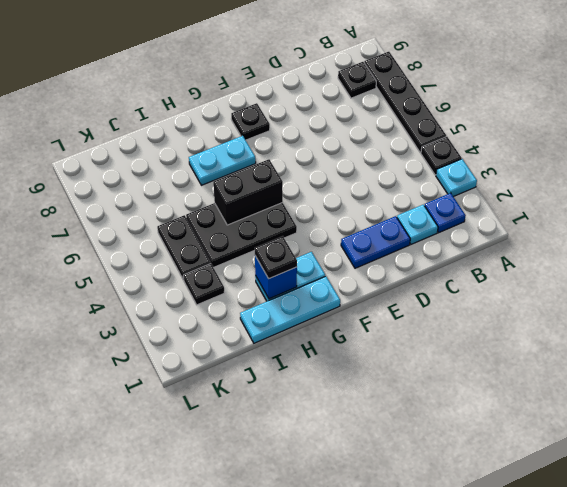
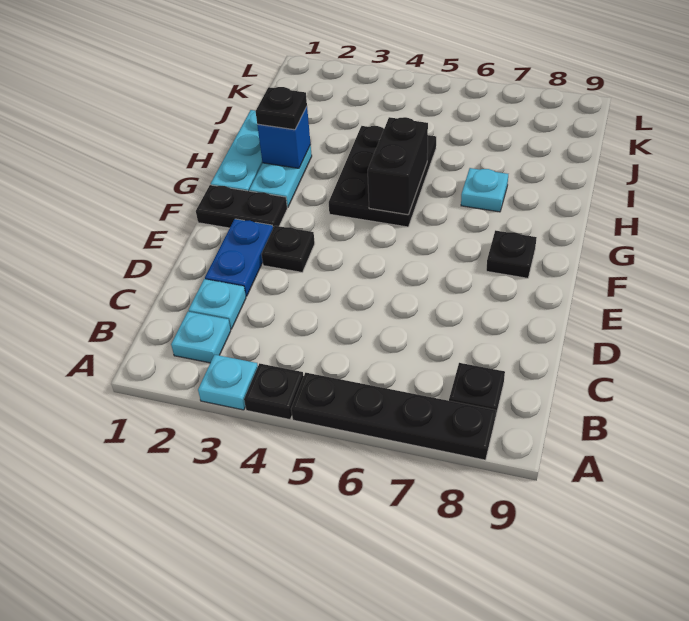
blue plate B2 level 1 -> cyan plate B2 level 1
cyan plate G7:H7 level 1 -> cyan plate H7 level 1
black plate J3 level 1 -> black plate E3 level 1
black plate J4:J5 level 1 -> black plate F1:F2 level 1

